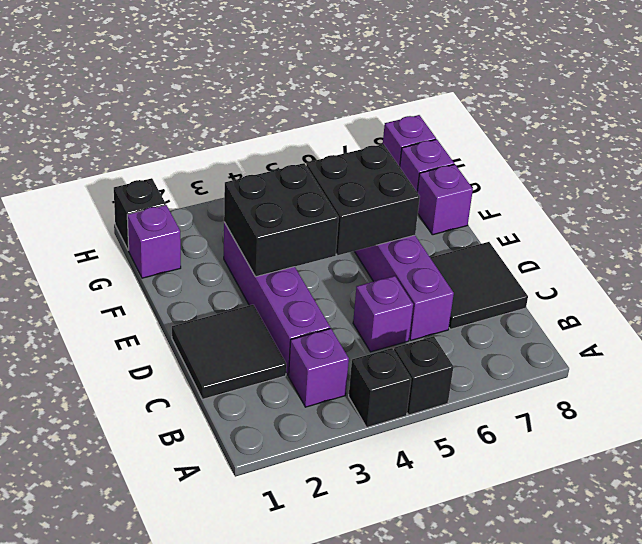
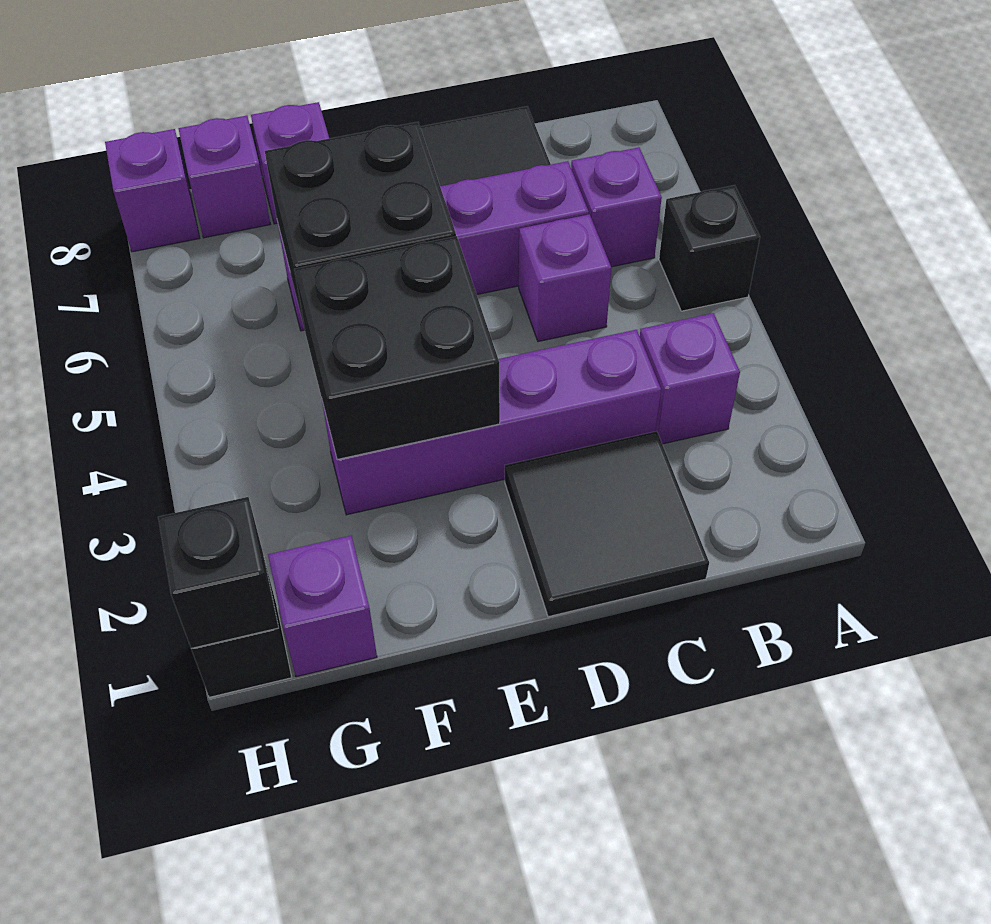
black brick A4 level 1 -> black brick H1 level 2
none -> purple brick B6 level 1

